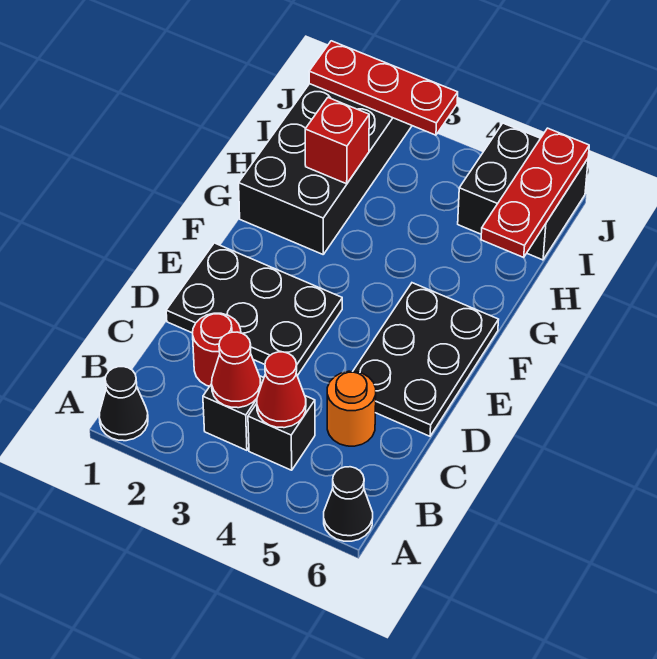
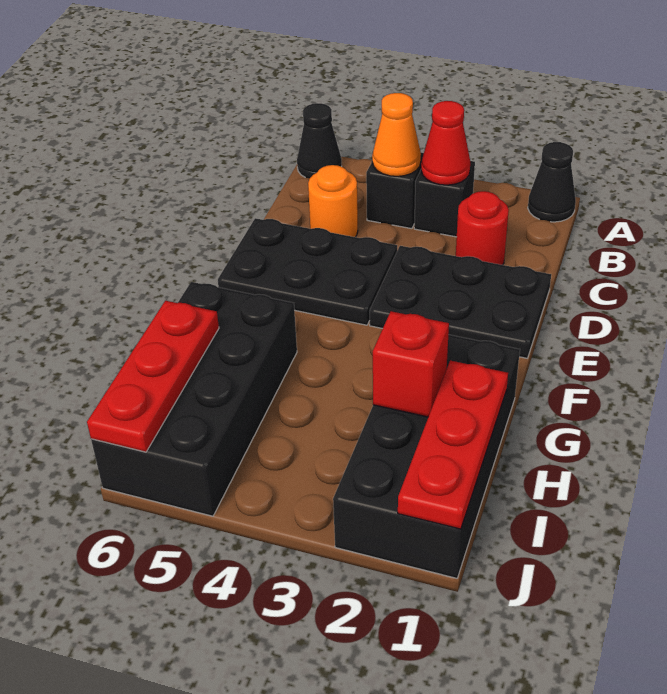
red cone B4 level 2 -> orange cone B4 level 2
black plate D5:F6 level 1 -> black plate D4:E6 level 1
black brick I5:J6 level 1 -> black brick G5:J6 level 1
red plate J1:J3 level 2 -> red plate H1:J1 level 2

